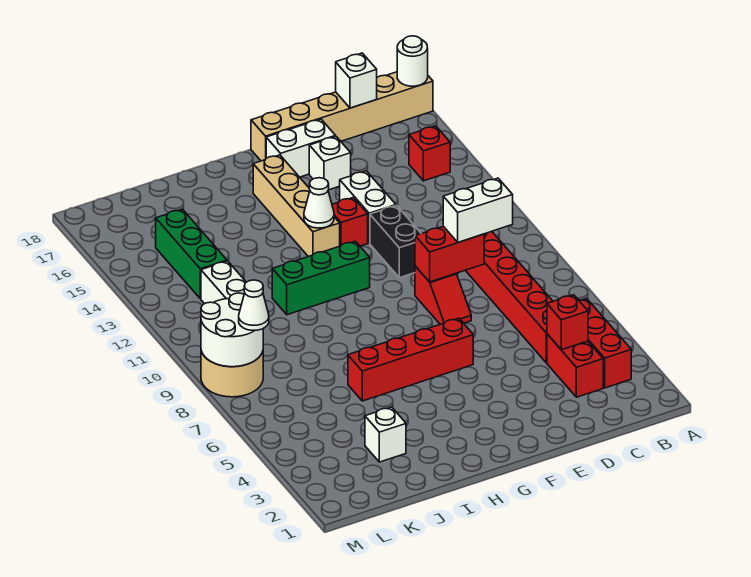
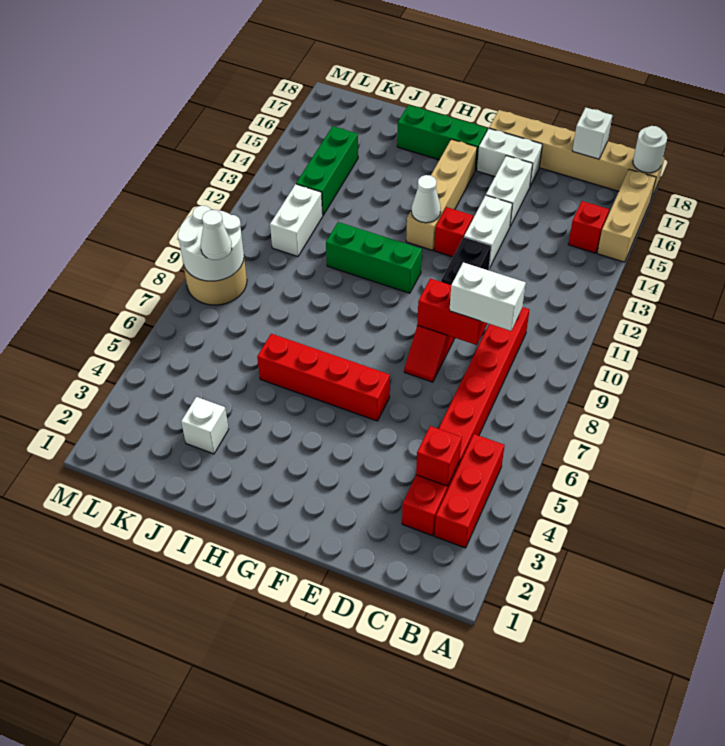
none -> tan brick A15:A17 level 1
white brick E16 level 1 -> white brick E15:E16 level 1
none -> green brick G17:I17 level 1

